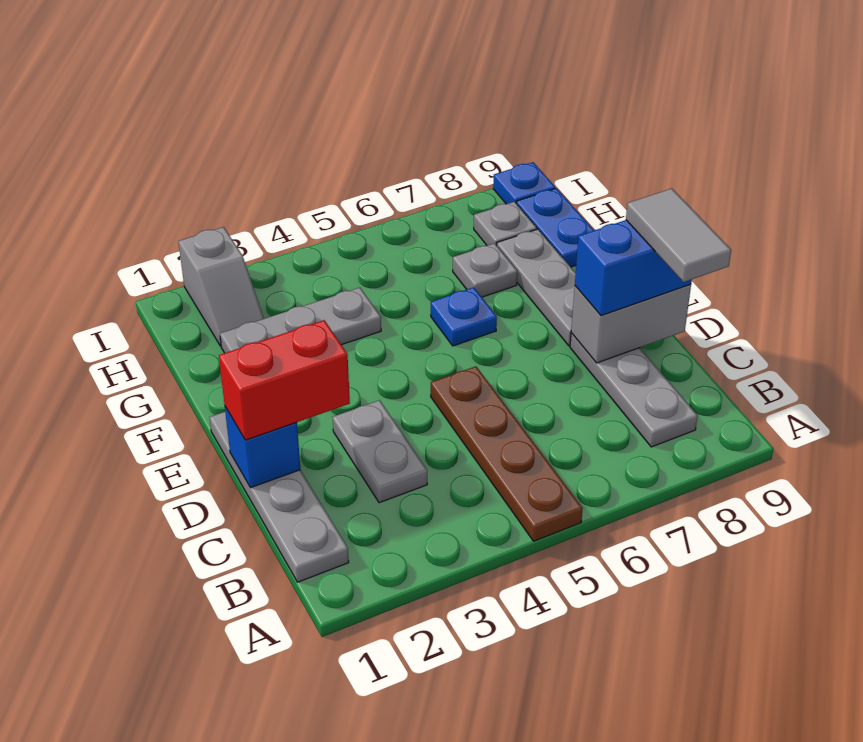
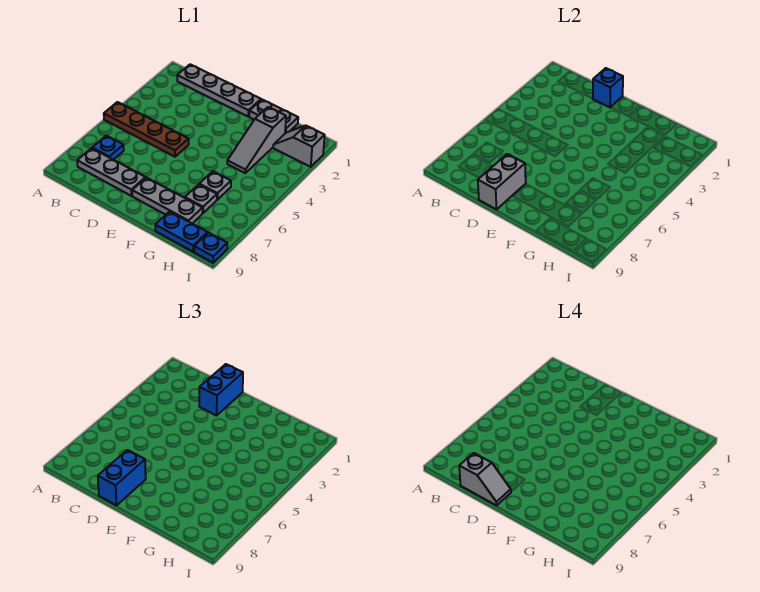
grey plate C3:D3 level 1 -> grey plate F1:G1 level 1
grey tile C9:D9 level 4 -> grey slope C9:D9 level 4 top C
red brick D1:D2 level 3 -> blue brick D1:D2 level 3
blue plate F6 level 1 -> blue plate B7 level 1
grey plate G2:G4 level 1 -> grey slope G2:G4 level 1 top 2
grey plate H8 level 1 -> grey plate G6 level 1

